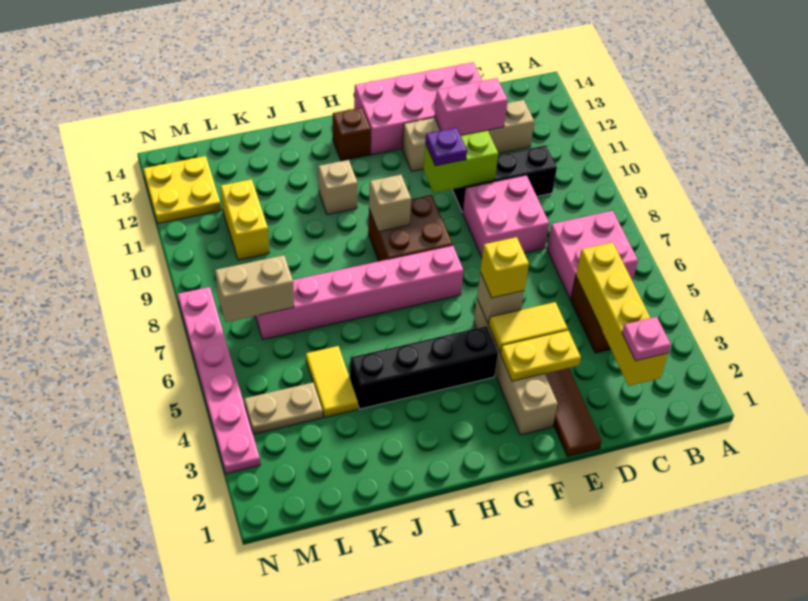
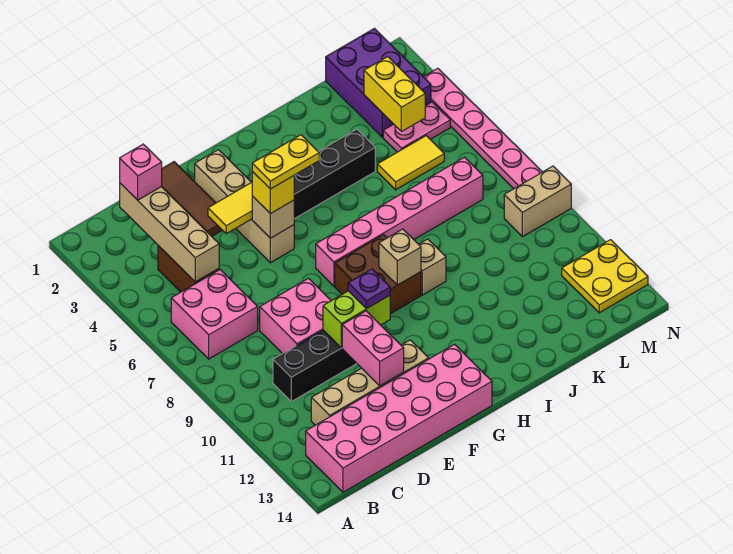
yellow brick C2:C5 level 2 -> tan brick C2:C5 level 2
pink plate C2 level 3 -> pink brick C2 level 3
pink brick D12:E12 level 2 -> pink brick E11:E12 level 2
pink brick D13:G14 level 1 -> pink brick B13:G14 level 1
yellow plate E3:F3 level 2 -> yellow plate F5:G5 level 4
brown brick H13 level 1 -> none
tan brick I11 level 1 -> tan brick I9 level 1
yellow tile K4:K5 level 1 -> yellow tile K5:L5 level 1
none -> purple brick L1:M3 level 1
tan plate L4:M4 level 1 -> pink plate L4:M4 level 1
tan brick L7:M7 level 2 -> tan brick M9:N9 level 1
yellow brick L10:L11 level 1 -> yellow brick L3:L4 level 2

